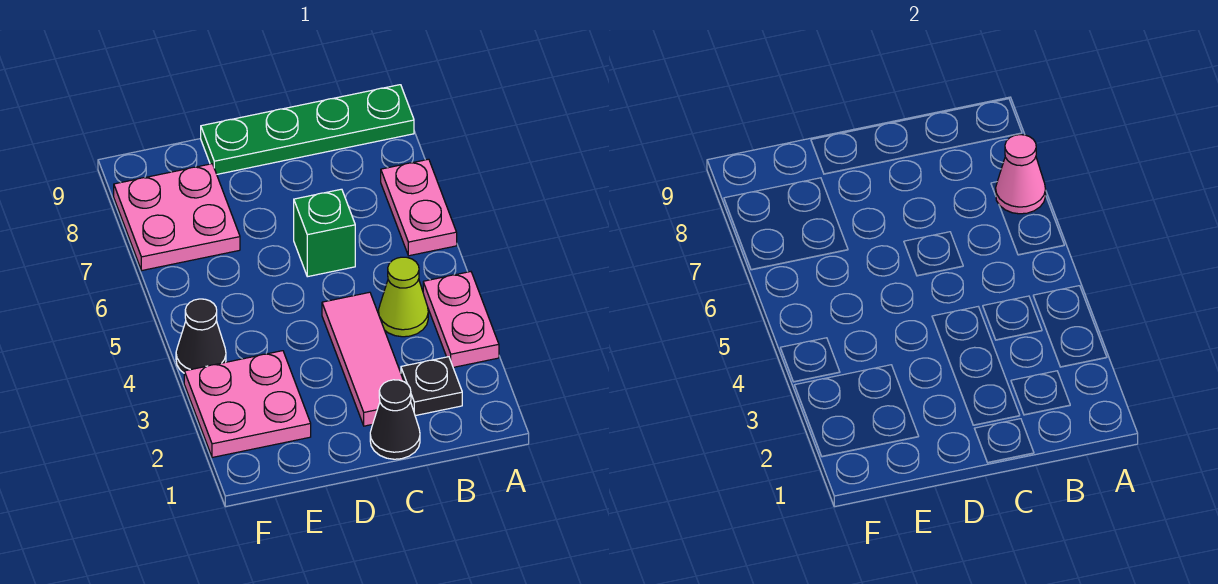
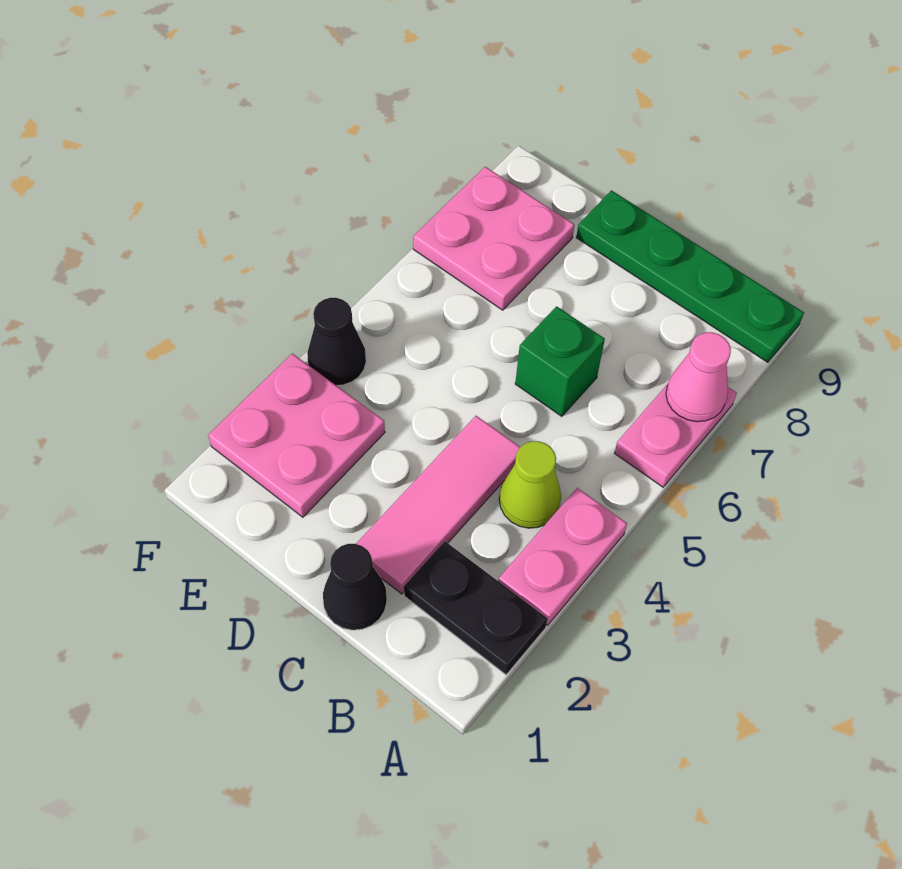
black plate B2 level 1 -> black plate A2:B2 level 1

